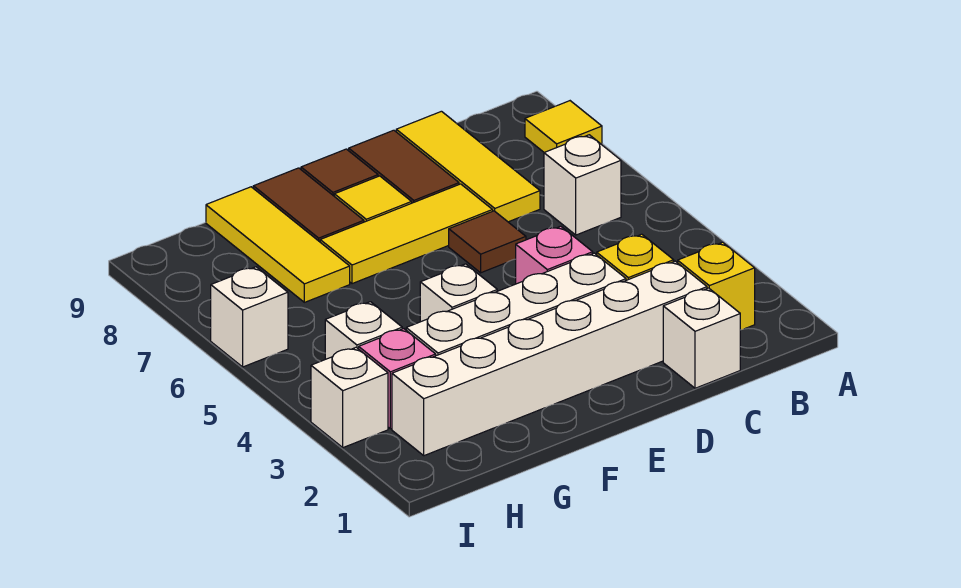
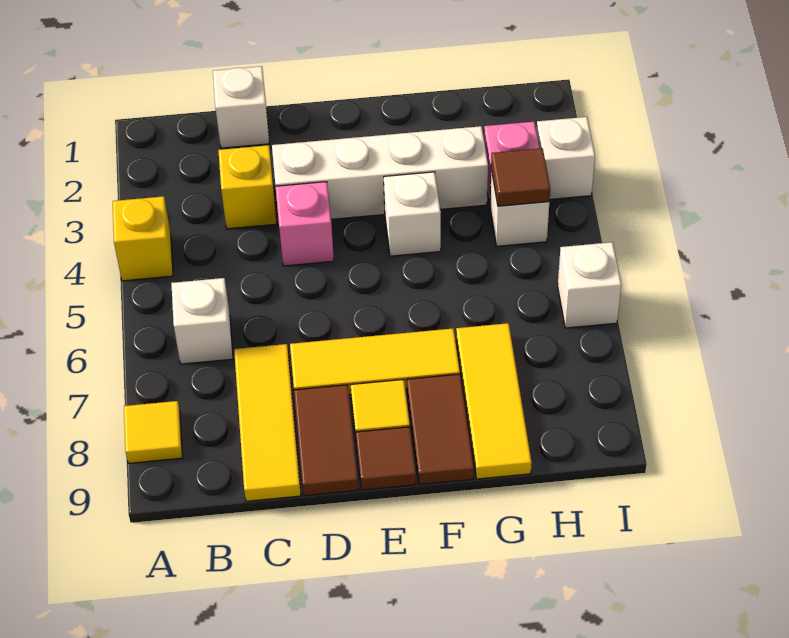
yellow brick B2 level 1 -> yellow brick A4 level 1
white brick C2:H2 level 1 -> none
brown tile D6 level 1 -> brown tile H4 level 2

